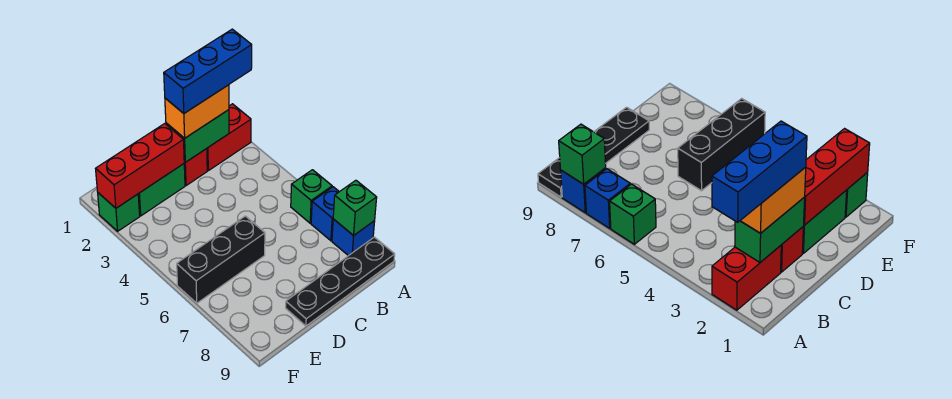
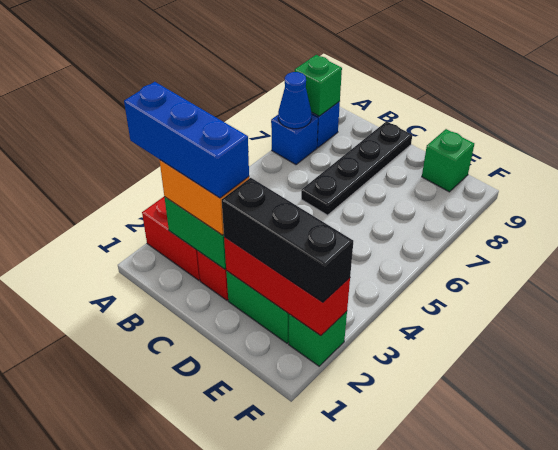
green brick A6 level 1 -> green brick E9 level 1
none -> blue cone A7 level 2
black plate A9:D9 level 1 -> black plate C6:C9 level 1
black brick D6:F6 level 1 -> black brick D2:F2 level 3

